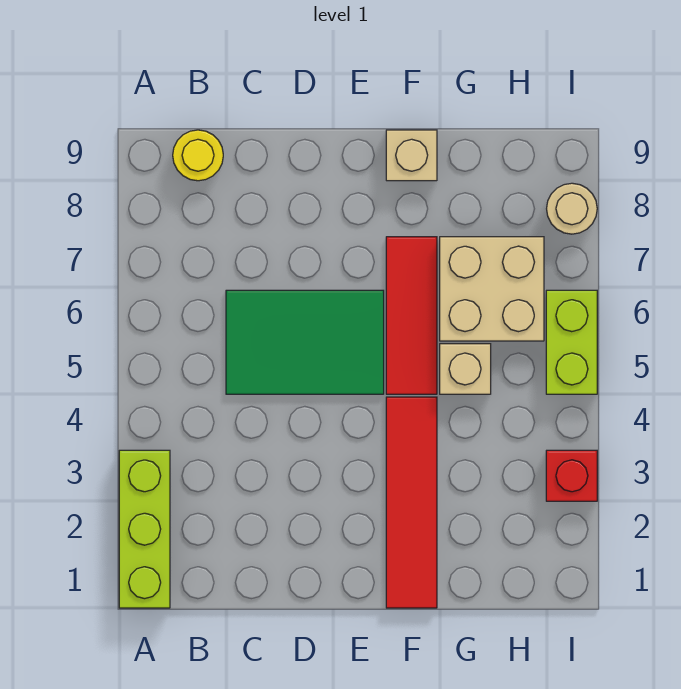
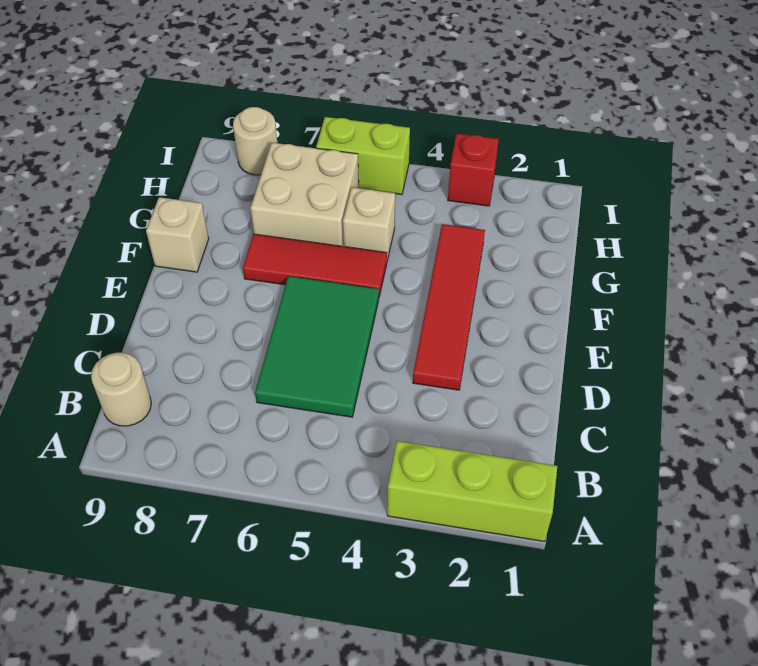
yellow round brick B9 level 1 -> tan round brick B9 level 1
red tile F1:F4 level 1 -> red tile D3:G3 level 1

